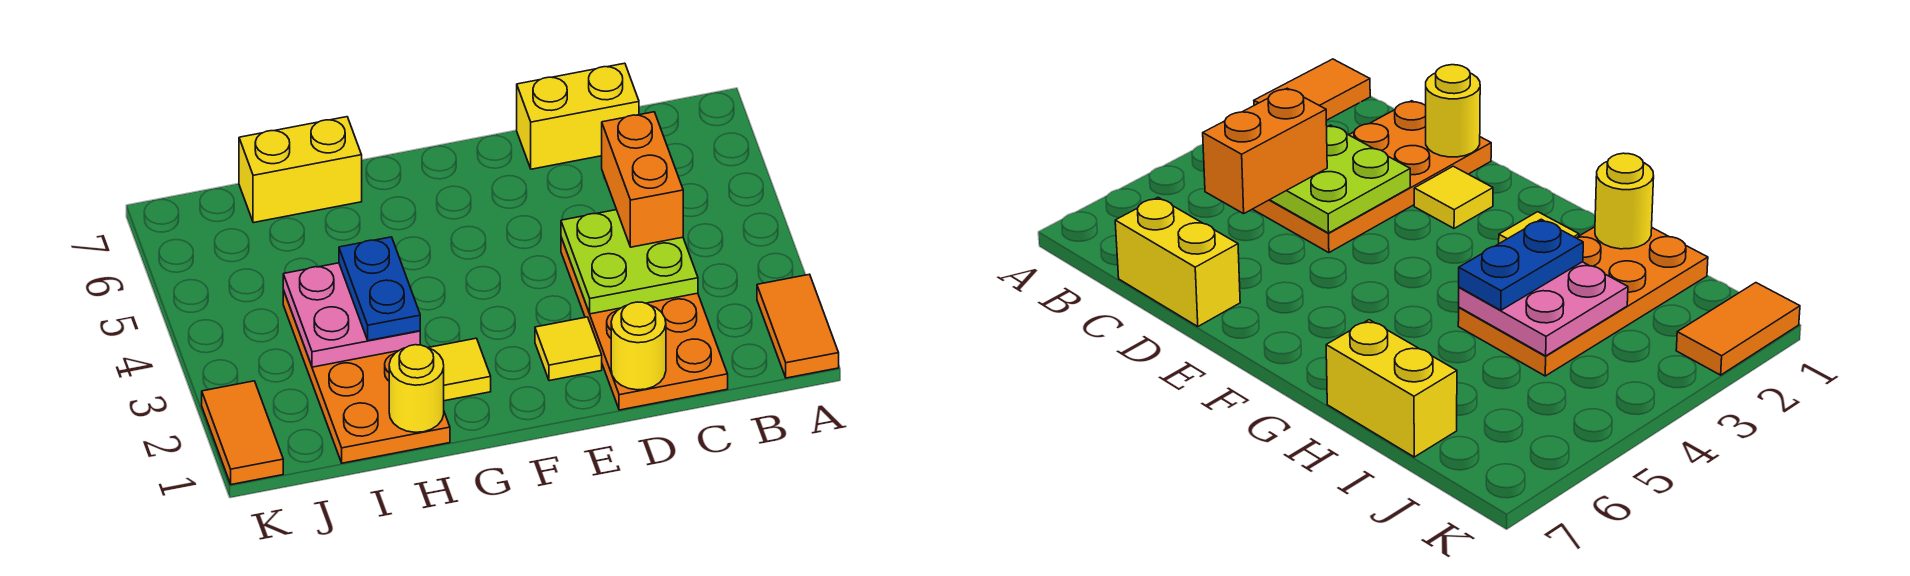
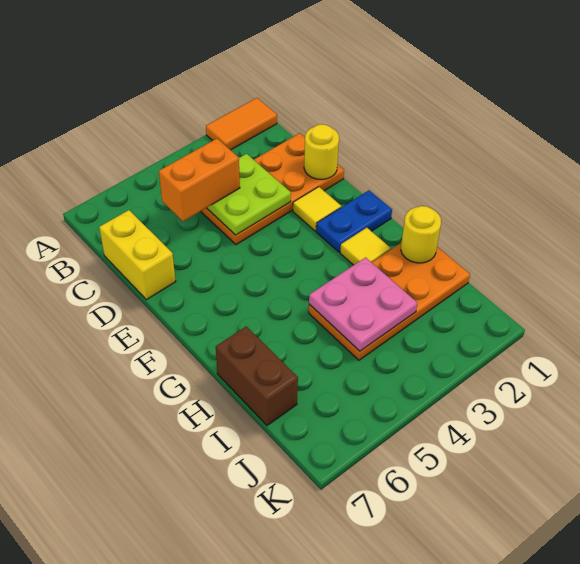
blue plate H3:H4 level 3 -> blue plate F1:F2 level 1
yellow brick H7:I7 level 1 -> brown brick H7:I7 level 1
orange tile K1:K2 level 1 -> none

